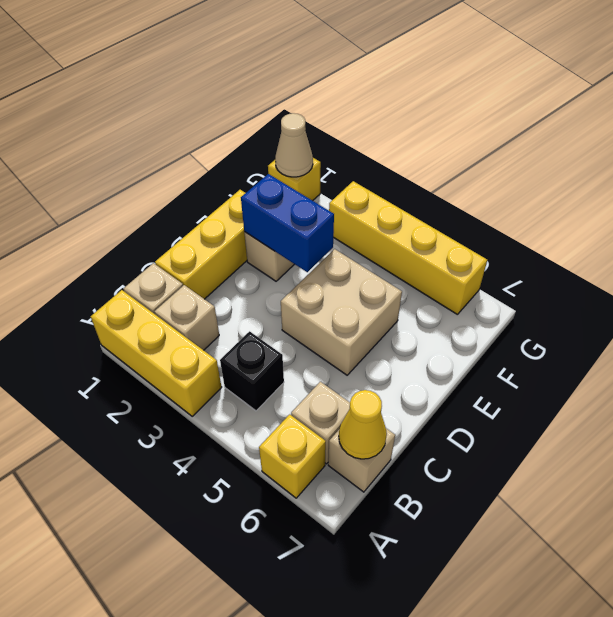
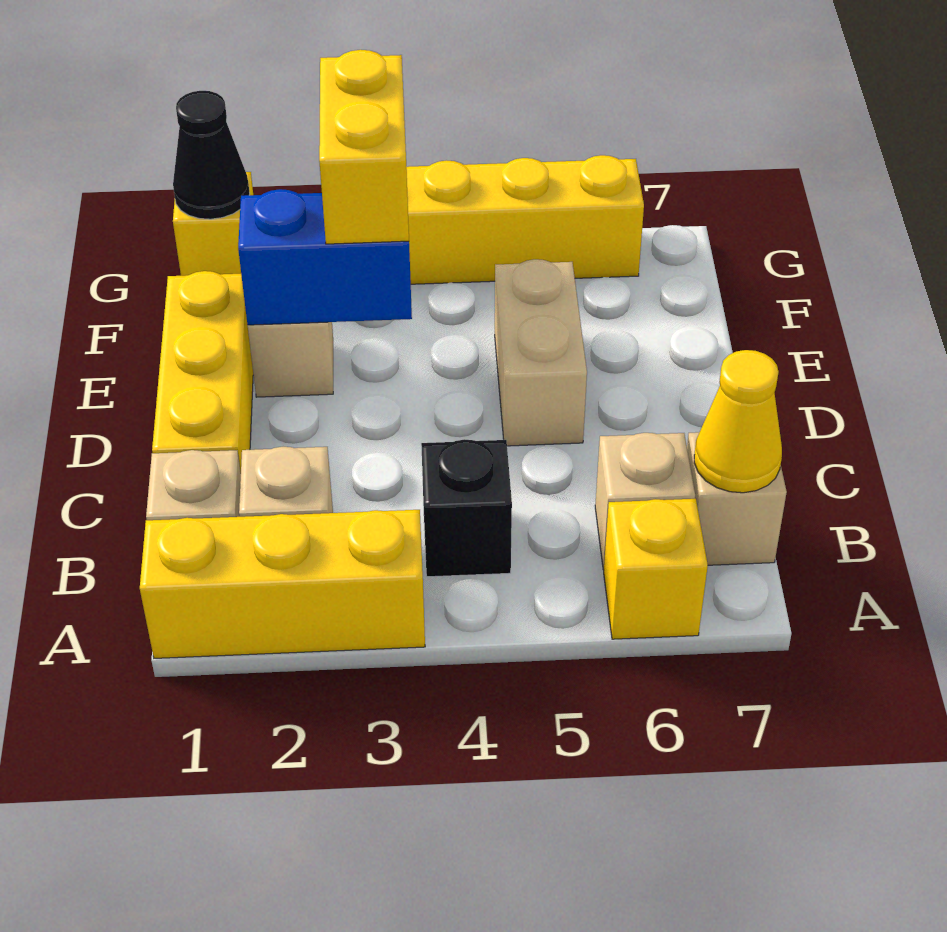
tan brick D4:E5 level 1 -> tan brick D5:E5 level 1
none -> yellow brick E3:F3 level 3
tan cone G1 level 2 -> black cone G1 level 2

